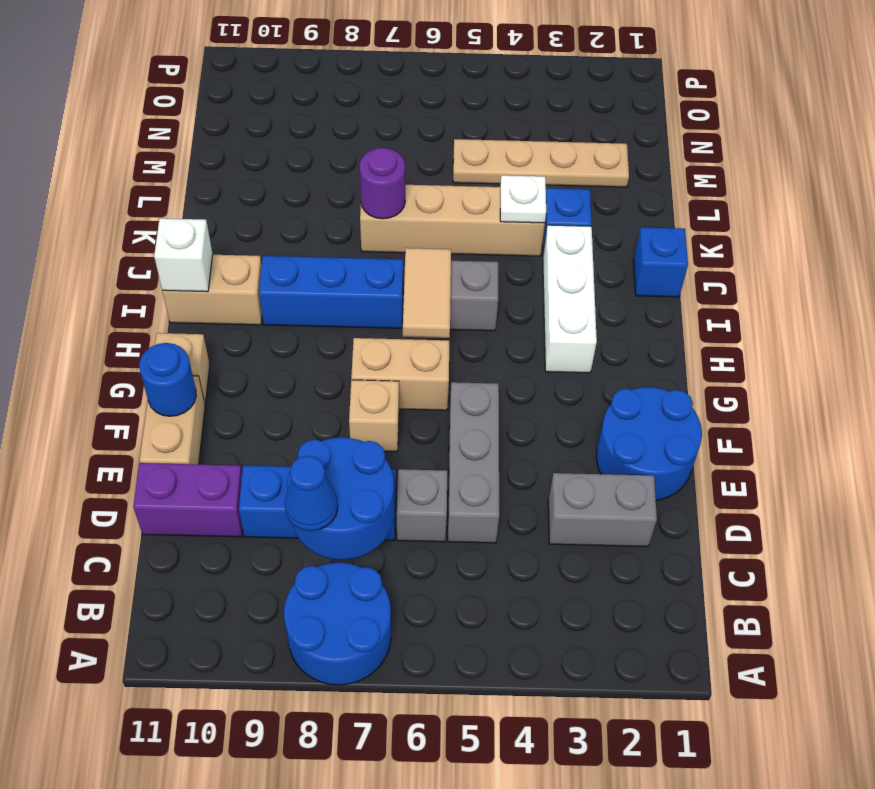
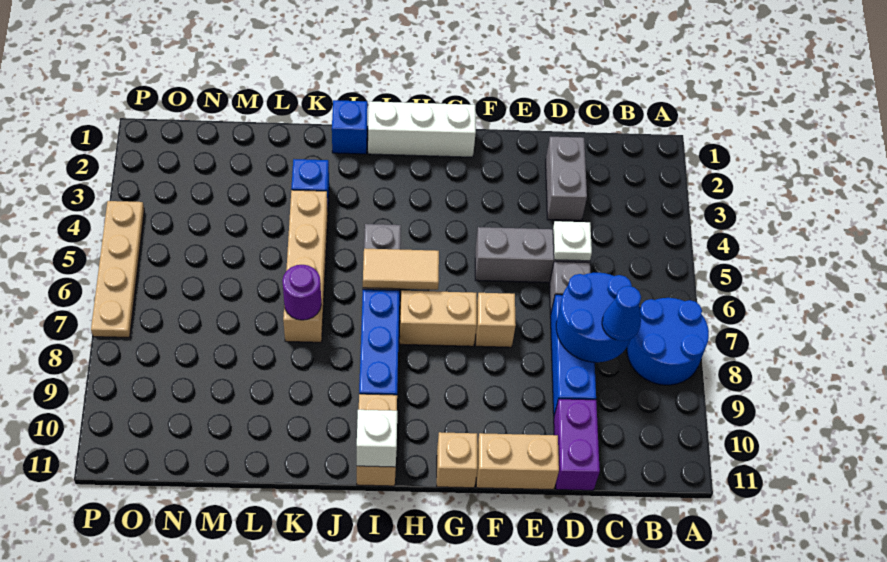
blue round brick E1:F2 level 1 -> none
blue round brick F11 level 2 -> none
tan brick G6:G7 level 1 -> tan brick G7:H7 level 1
white brick H3:J3 level 1 -> white brick G1:I1 level 1
white plate K4 level 2 -> white plate D5 level 2
tan plate M2:M5 level 1 -> tan plate P4:P7 level 1

